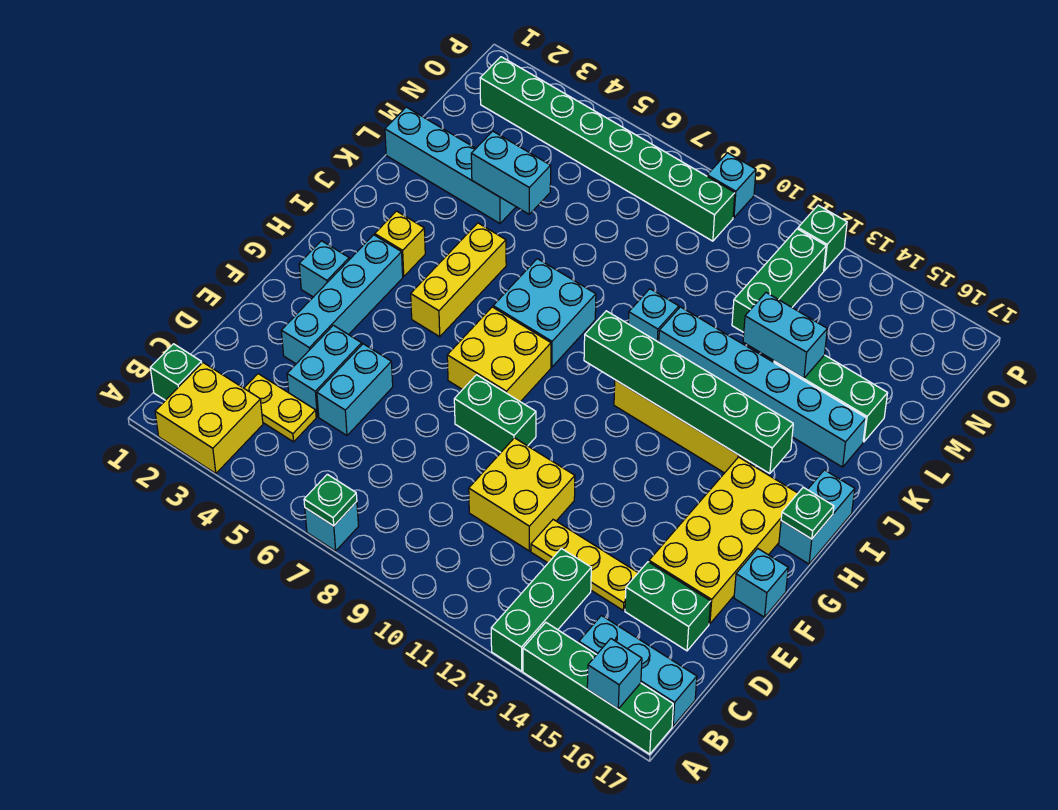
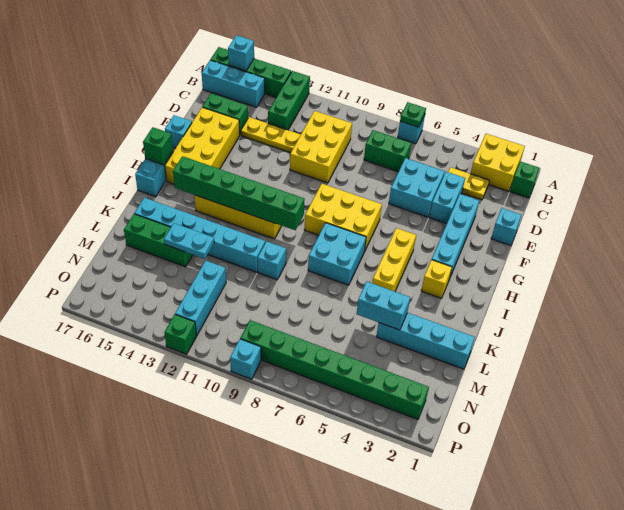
cyan brick D5:E5 level 1 -> cyan brick D5:E6 level 1
yellow brick D10:E11 level 1 -> yellow brick C10:E11 level 1
green brick F8:F9 level 1 -> green brick C7:C8 level 1
cyan brick G2 level 1 -> cyan brick E1 level 1
yellow brick G7:H8 level 1 -> yellow brick G7:H9 level 1
green plate H17 level 2 -> green brick H17 level 2
cyan brick L13:L14 level 2 -> cyan plate L13:L14 level 2
green brick M12:O12 level 1 -> cyan brick M12:O12 level 1

